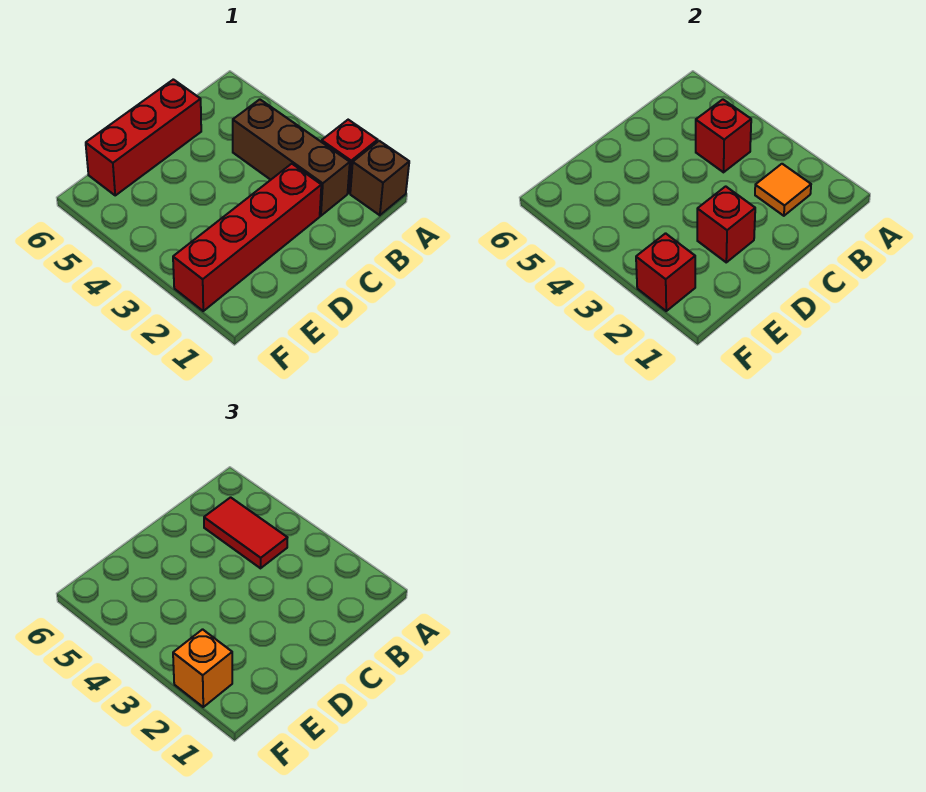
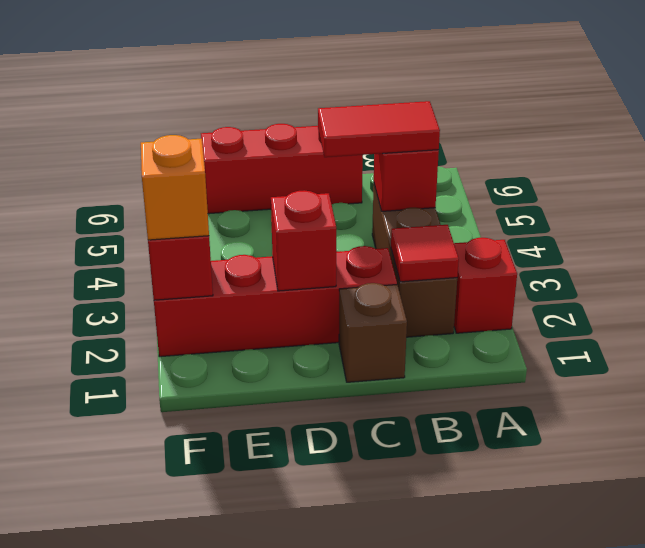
brown brick A1 level 1 -> brown brick C1 level 1
orange tile B2 level 2 -> red tile B2 level 2
red tile B4:B5 level 3 -> red tile B4:C4 level 3

